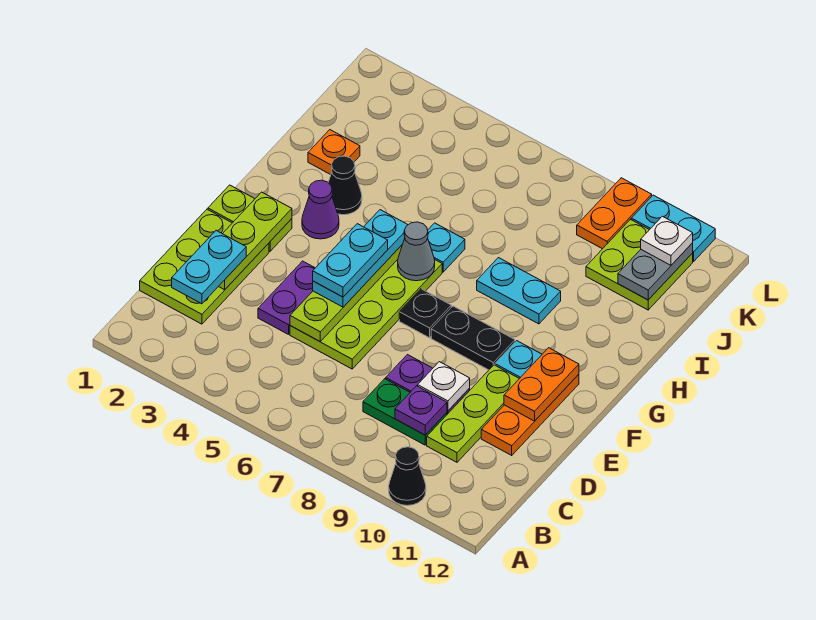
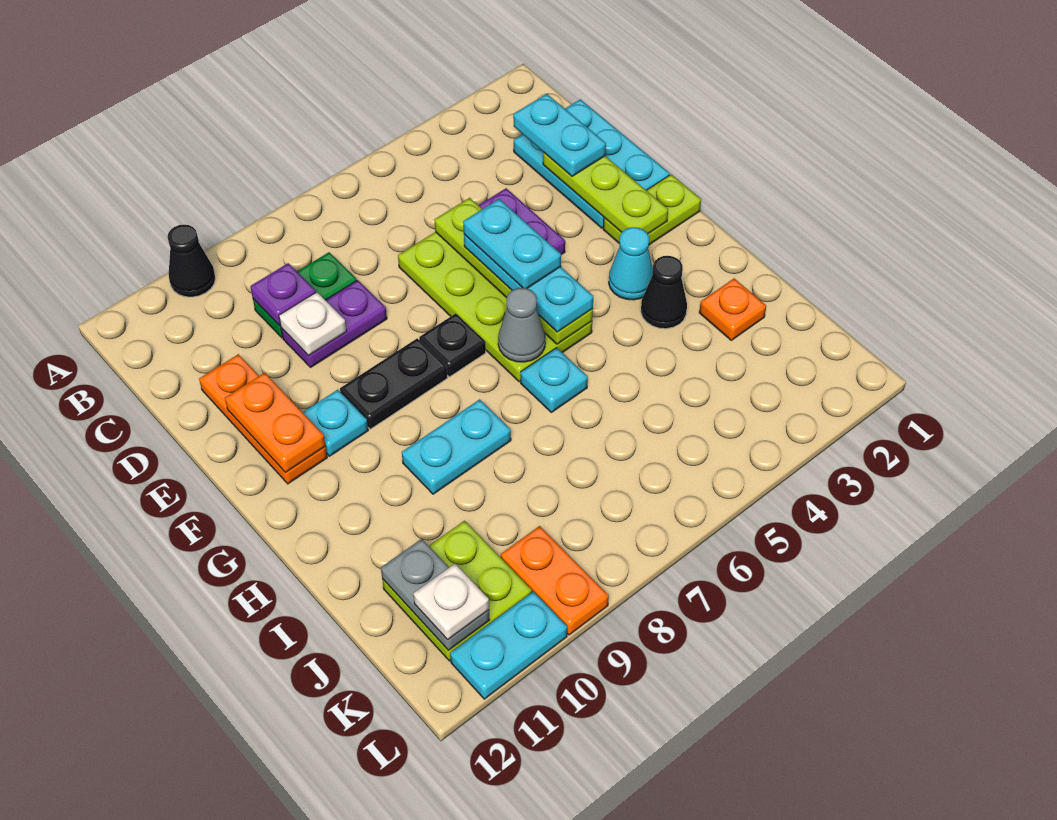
lime plate C1:E2 level 1 -> cyan plate C1:E2 level 1
lime plate C10:E10 level 1 -> none
purple cone G3 level 1 -> cyan cone G3 level 1

